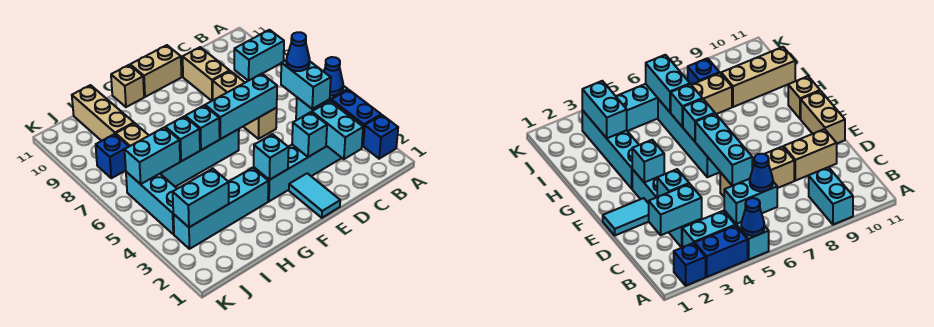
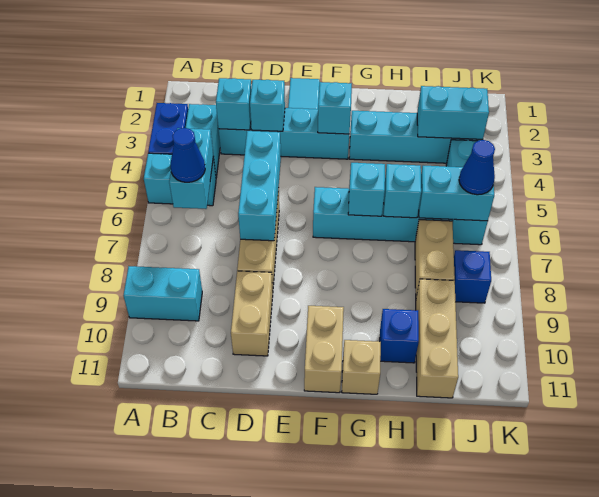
blue brick A2 level 1 -> blue brick H10 level 1
blue cone A5 level 2 -> blue cone J6 level 3
cyan brick C2:C3 level 2 -> cyan brick C3 level 2
cyan brick D6:F6 level 2 -> cyan brick D5:D7 level 2
tan brick E11:F11 level 1 -> tan brick F10:F11 level 1

